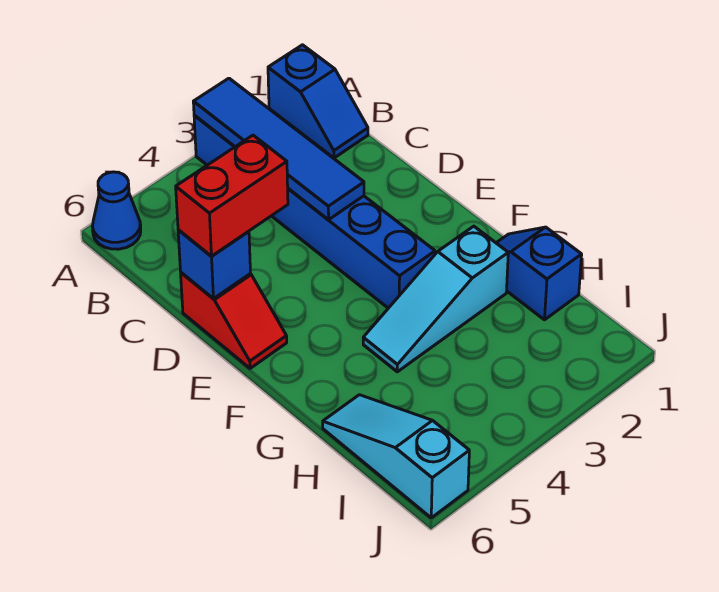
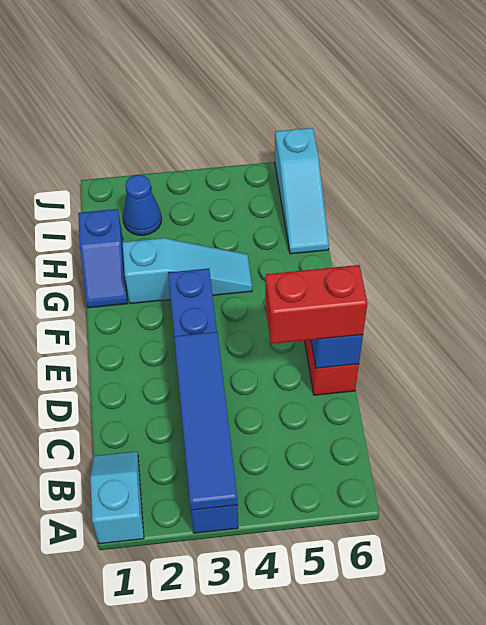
blue slope A1:B1 level 1 top A -> cyan slope A1:B1 level 1 top A
blue cone A6 level 1 -> blue cone I2 level 1

